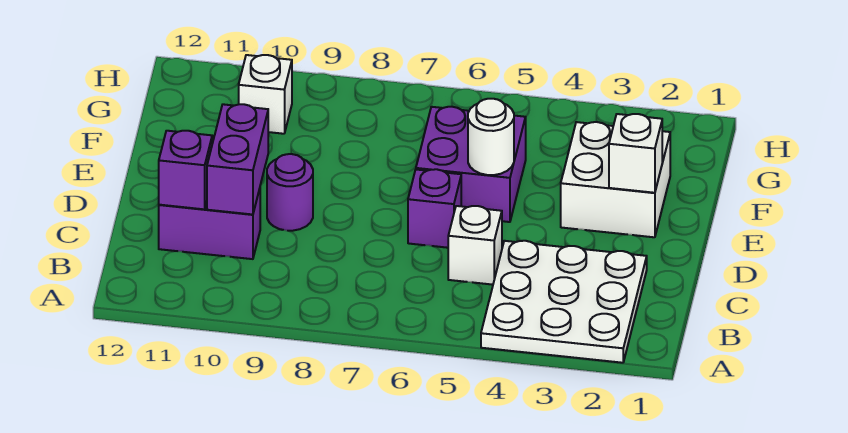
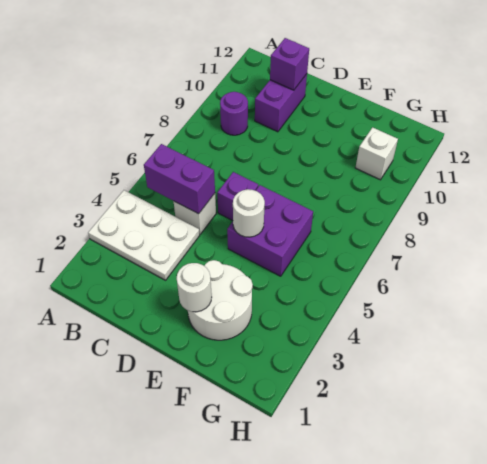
white plate A2:C4 level 1 -> white plate A3:C4 level 1
purple brick C10:D10 level 2 -> purple brick B5:C5 level 2
purple round brick D9 level 1 -> purple round brick B9 level 1
white brick E2:F3 level 1 -> white round brick E2:F3 level 1
white brick E2 level 2 -> white round brick E2 level 2

